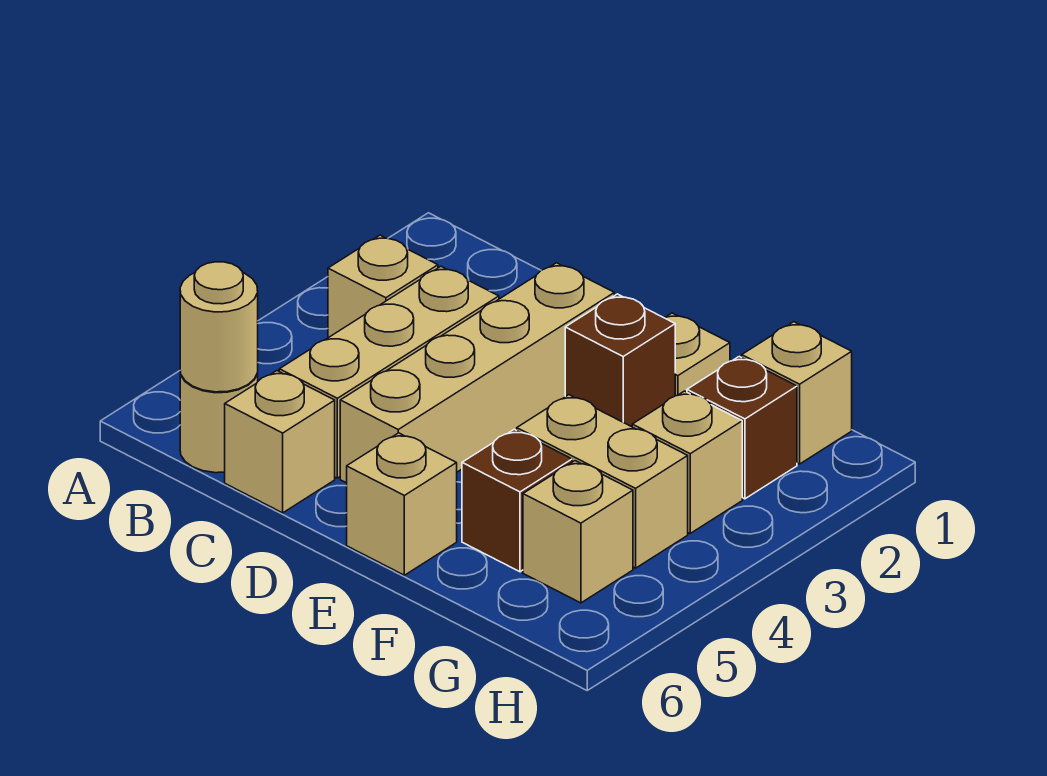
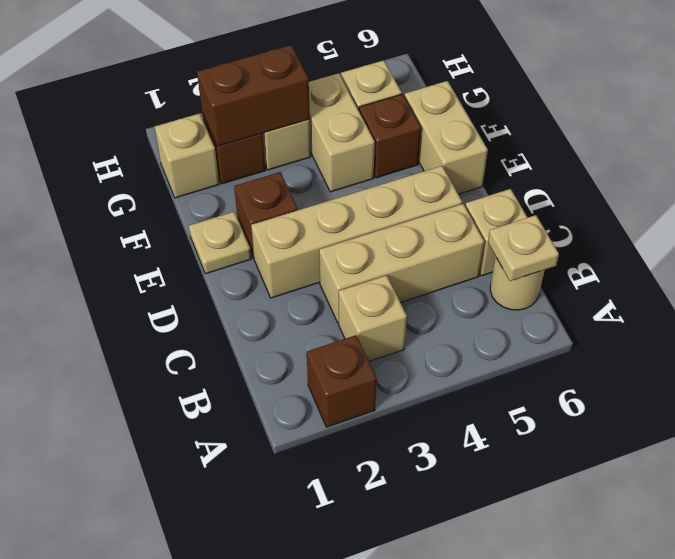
none -> brown brick A2 level 1
tan round brick B6 level 2 -> tan plate B6 level 2
tan brick E6 level 1 -> tan brick E6:F6 level 1
none -> brown brick G2:G3 level 2

